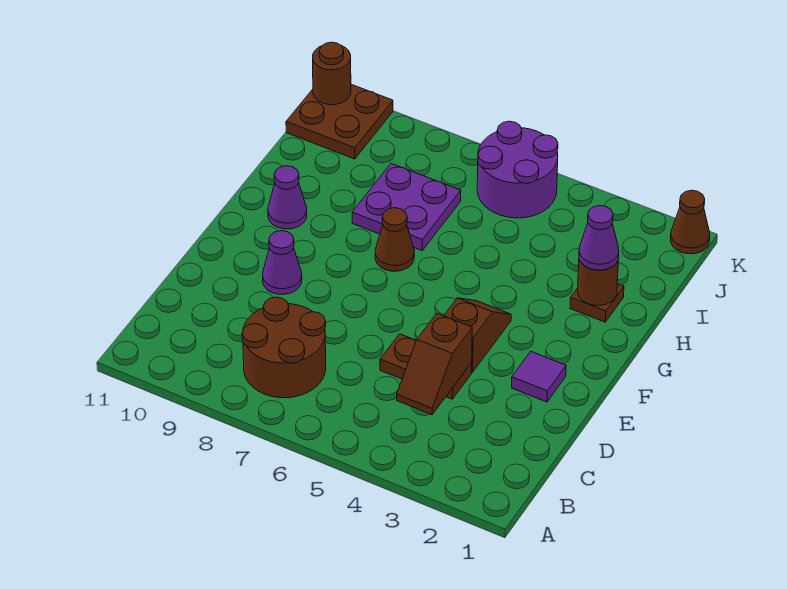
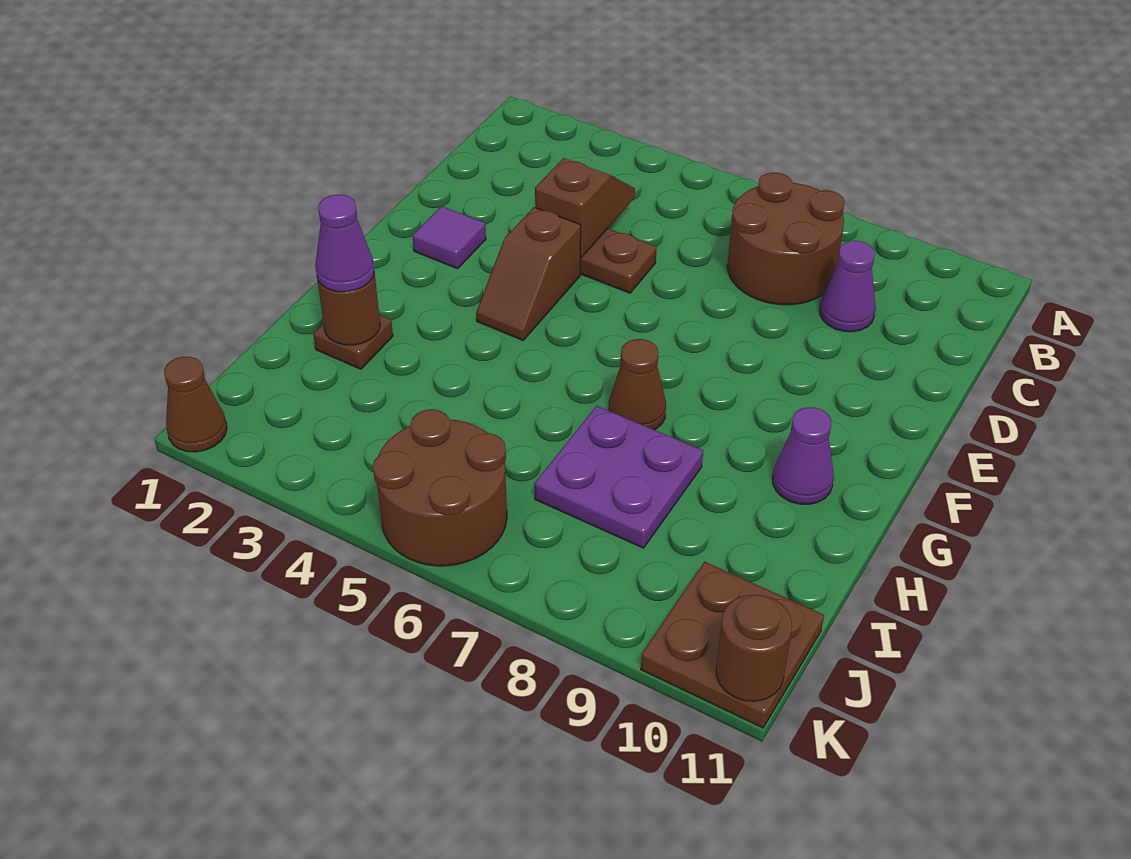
purple cone E9 level 1 -> purple cone C9 level 1
purple round brick J5:K6 level 1 -> brown round brick J5:K6 level 1

